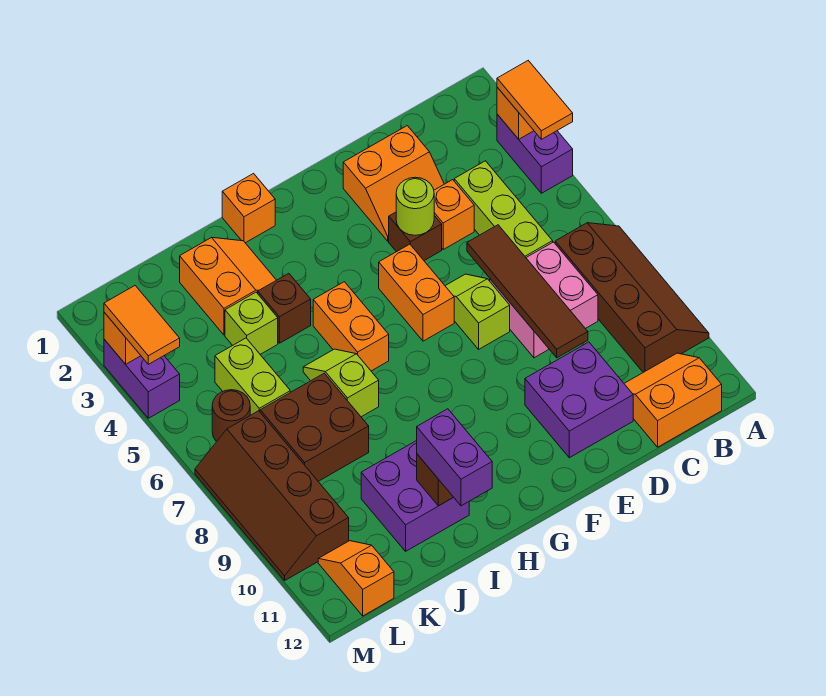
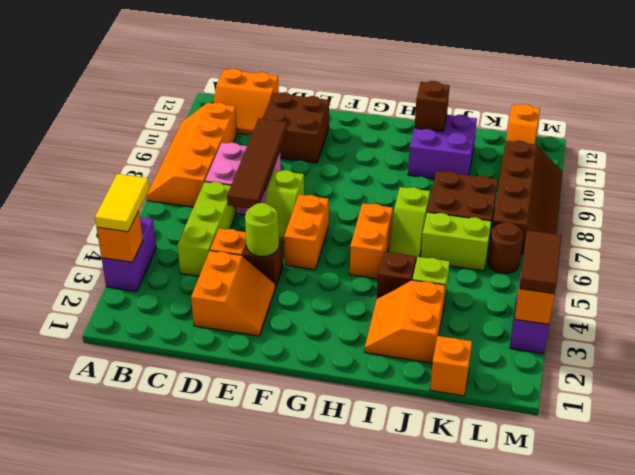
orange tile A3:A4 level 3 -> yellow tile A3:A4 level 3
brown slope A7:B10 level 1 top B -> orange slope A7:B10 level 1 top B
orange slope D2:E3 level 1 top 2 -> orange slope D2:E3 level 1 top D
purple brick D10:E11 level 1 -> brown brick D10:E11 level 1
orange brick H1 level 1 -> orange brick K1 level 1
purple brick I11:I12 level 3 -> none
lime brick K5:K6 level 1 -> lime brick J6:K6 level 1
orange tile M3:M4 level 3 -> brown tile M3:M4 level 3

